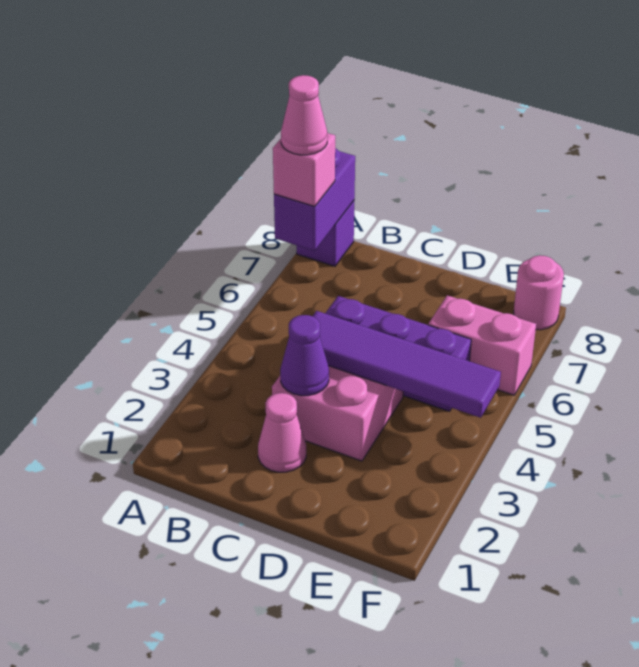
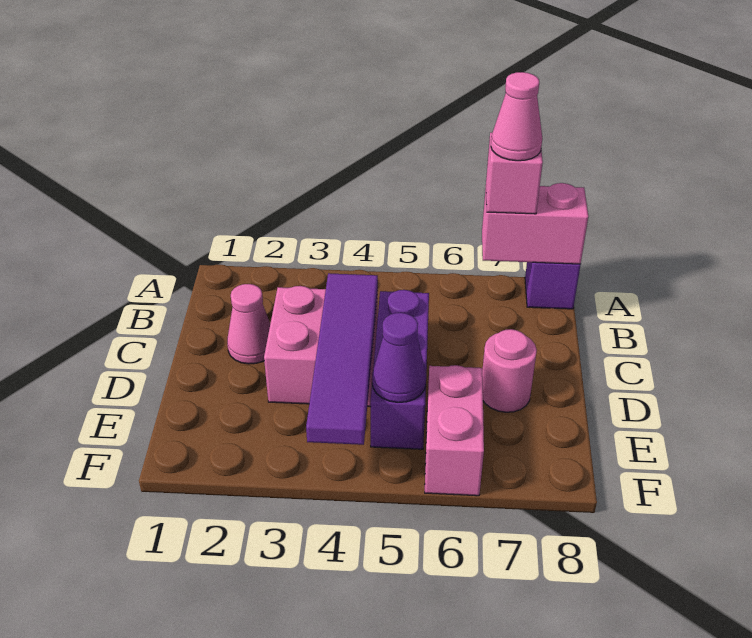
purple brick A7:A8 level 2 -> pink brick A7:A8 level 2
purple cone C3 level 2 -> purple cone E5 level 2
pink round brick F8 level 1 -> pink round brick D7 level 1

